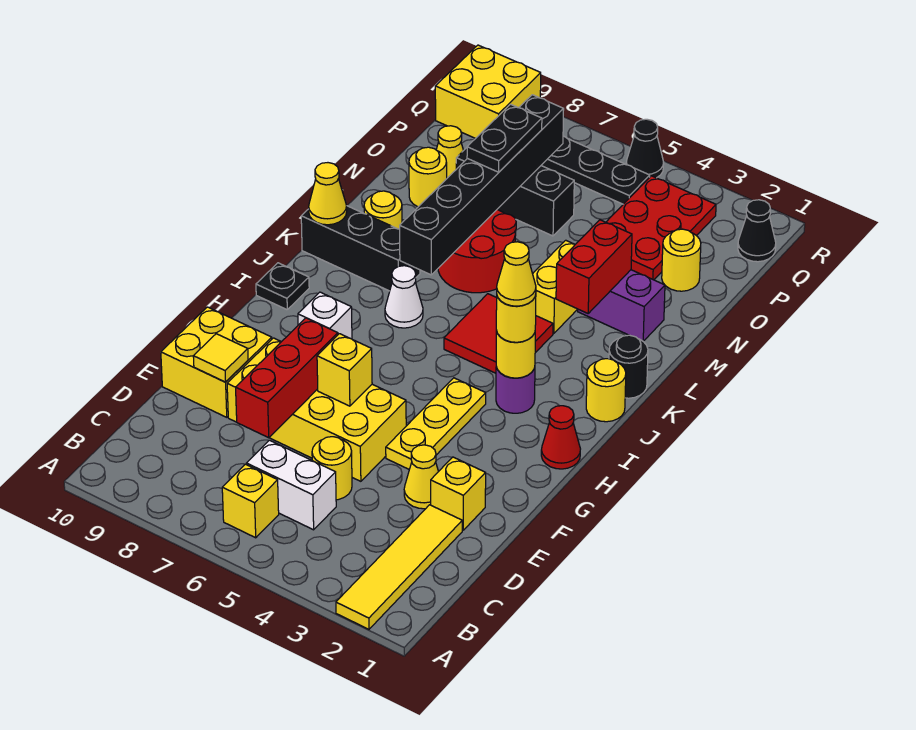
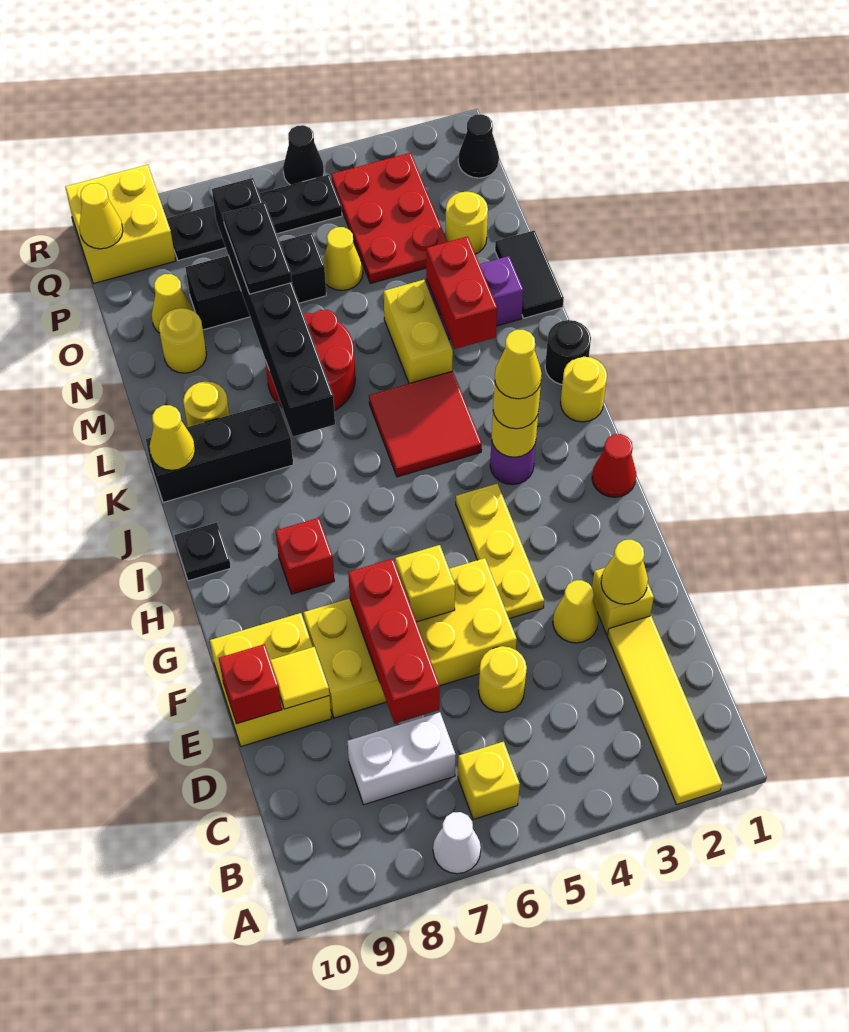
white brick C5:C6 level 1 -> white brick C7:C8 level 1
none -> yellow cone E2 level 2
none -> red brick E10 level 2
white brick H8 level 1 -> red brick H8 level 1
white cone J7 level 1 -> white cone A7 level 1
none -> black tile M1:N1 level 1
none -> yellow cone O5 level 1
none -> yellow cone Q10 level 2

